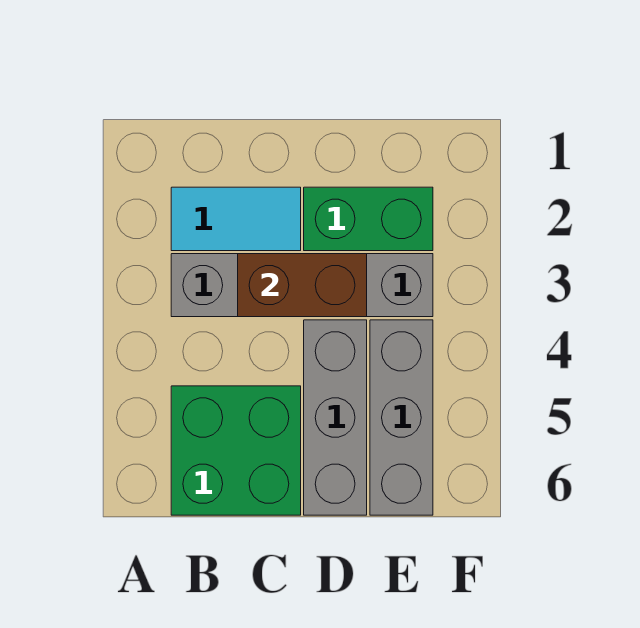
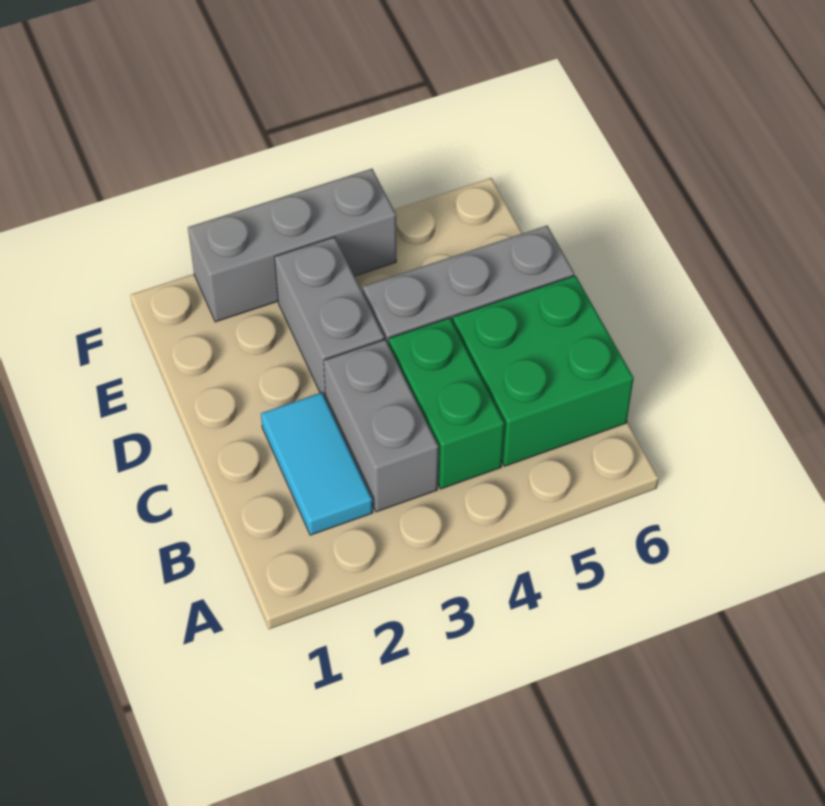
brown brick C3:D3 level 2 -> none
green brick D2:E2 level 1 -> green brick B4:C4 level 1
grey brick E4:E6 level 1 -> grey brick F2:F4 level 1

